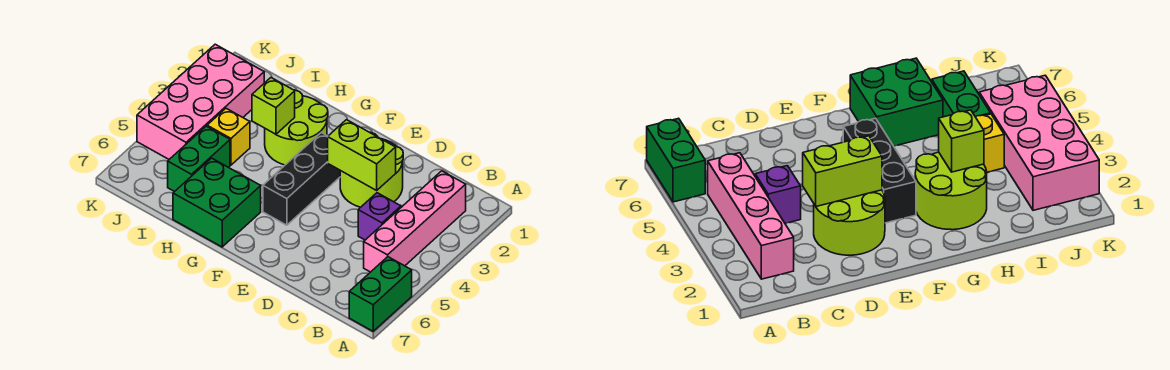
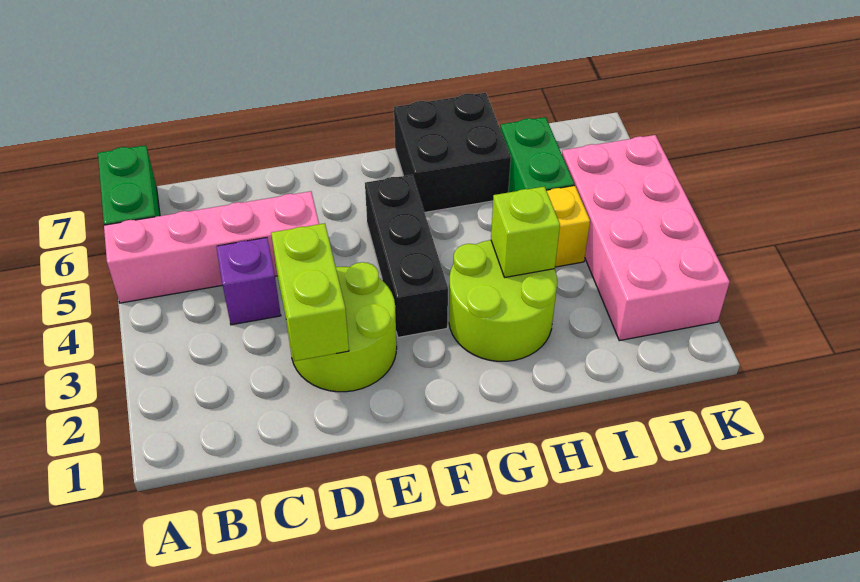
pink brick B2:B5 level 1 -> pink brick A5:D5 level 1
lime brick D3:E3 level 2 -> lime brick D2:D3 level 2
green brick G6:H7 level 1 -> black brick G6:H7 level 1

